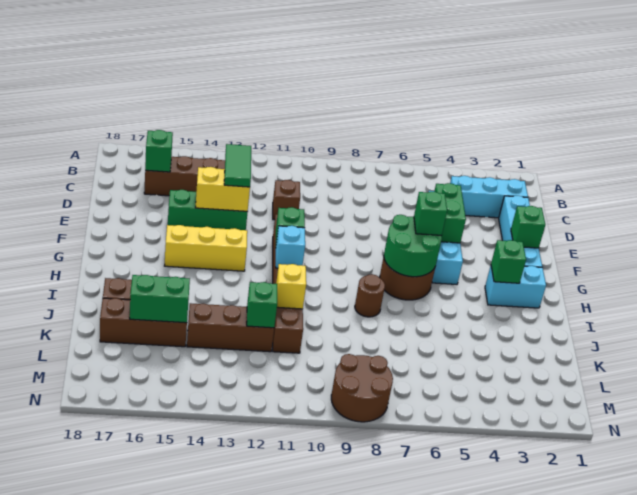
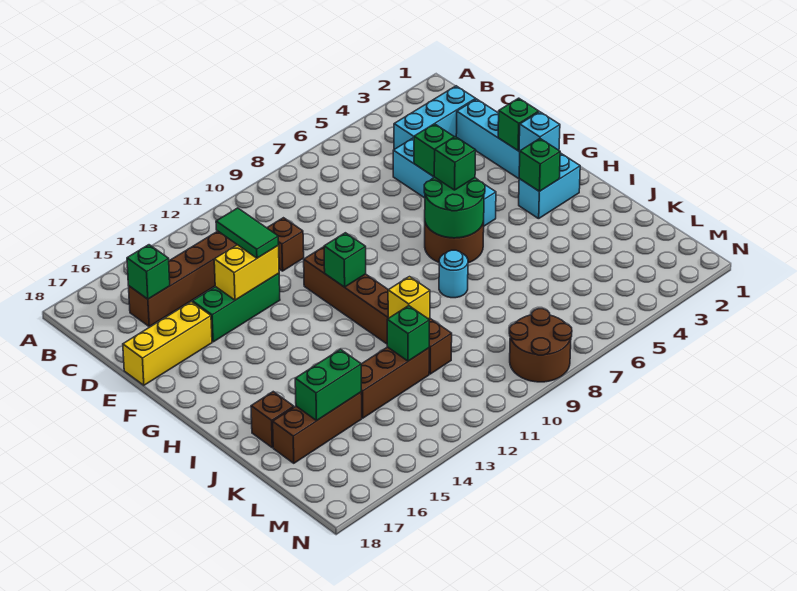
yellow brick G13:G15 level 1 -> yellow brick E16:E18 level 1
cyan brick H11 level 2 -> cyan brick G2 level 2
brown round brick I8 level 1 -> cyan round brick I8 level 1

